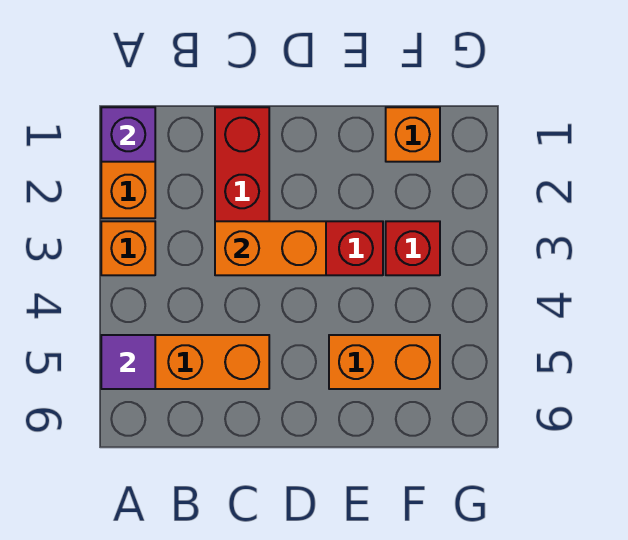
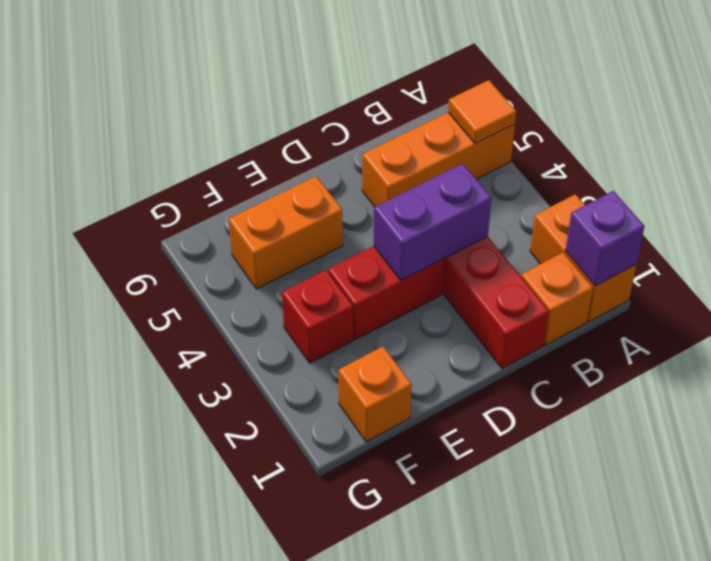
orange brick A3 level 1 -> orange brick B1 level 1
purple tile A5 level 2 -> orange tile A5 level 2
orange brick C3:D3 level 2 -> purple brick C3:D3 level 2

